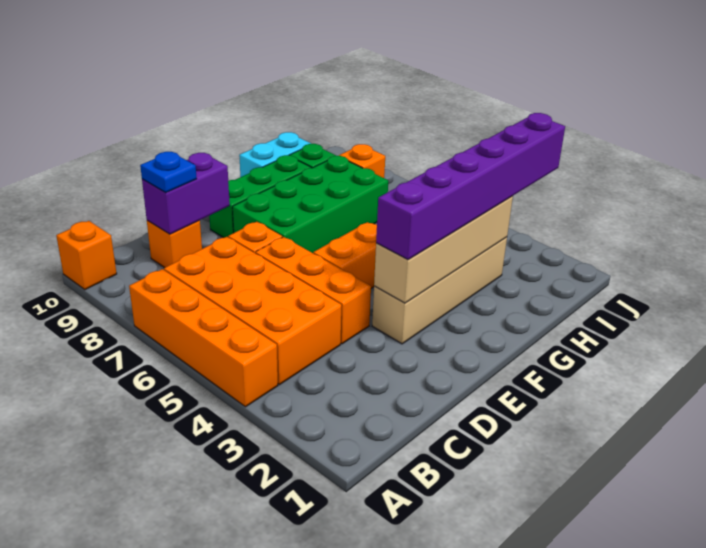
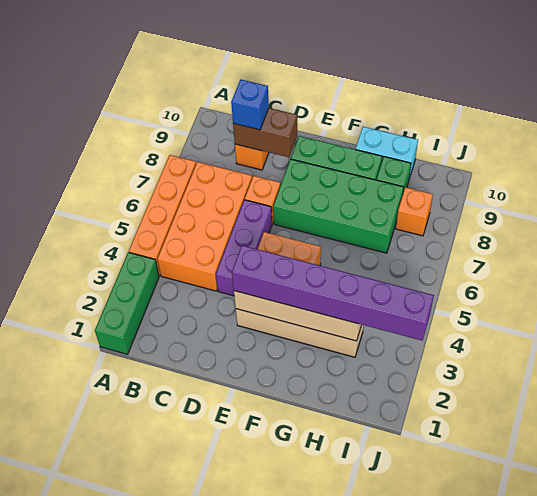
none -> green brick A1:A3 level 1
orange brick A10 level 1 -> none
purple brick C9:D9 level 2 -> brown brick C9:D9 level 2
blue plate C9 level 3 -> blue brick C9 level 3
orange brick D4:D6 level 1 -> purple brick D4:D6 level 1

